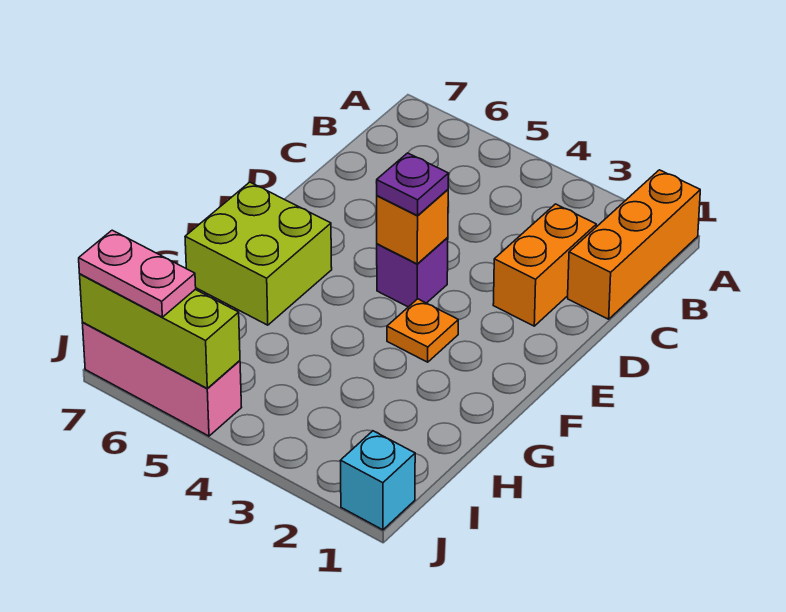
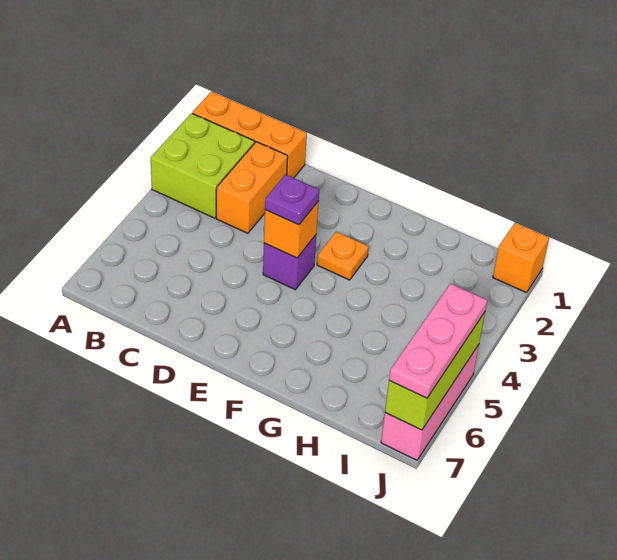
orange brick C2:D2 level 1 -> orange brick C2:C3 level 1
lime brick F6:G7 level 1 -> lime brick A2:B3 level 1
cyan brick J1 level 1 -> orange brick J1 level 1
pink plate J6:J7 level 3 -> pink plate J5:J7 level 3

